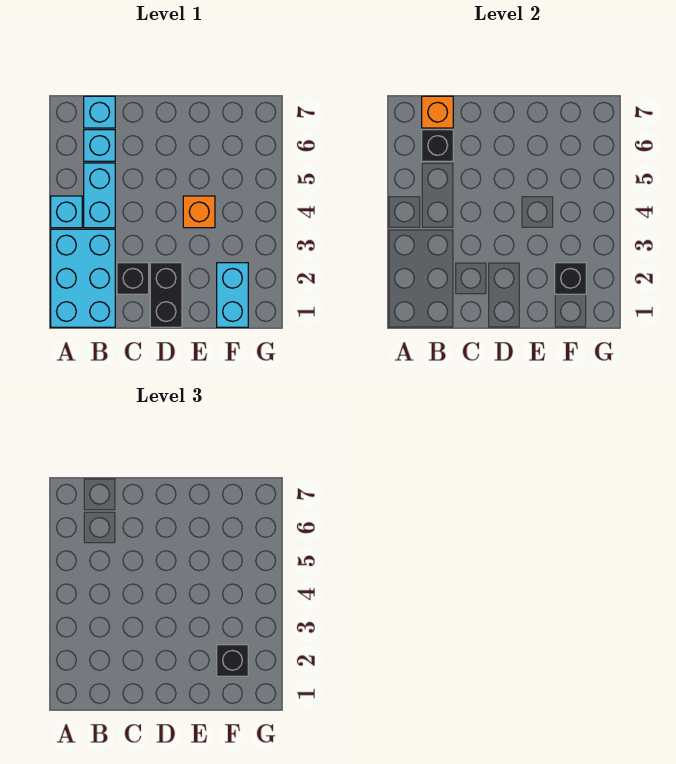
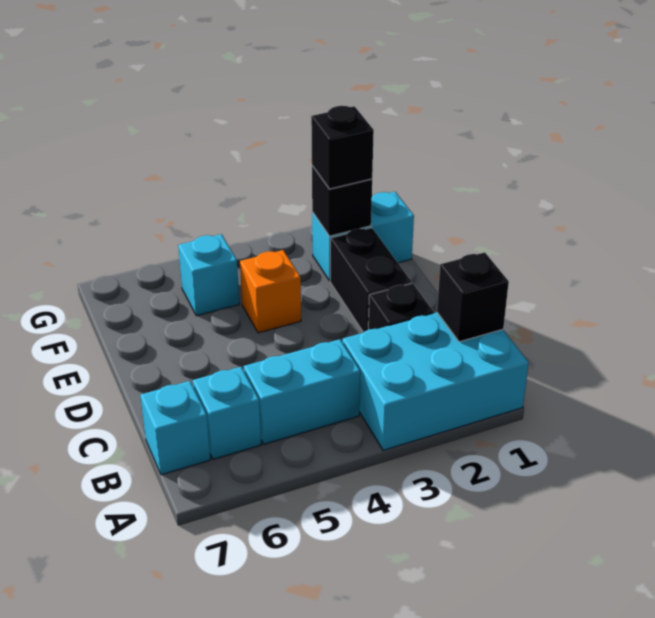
cyan brick A4 level 1 -> cyan brick F5 level 1
black brick B6 level 2 -> black brick B1 level 2
orange brick B7 level 2 -> none
black brick D1:D2 level 1 -> black brick D2:E2 level 1

